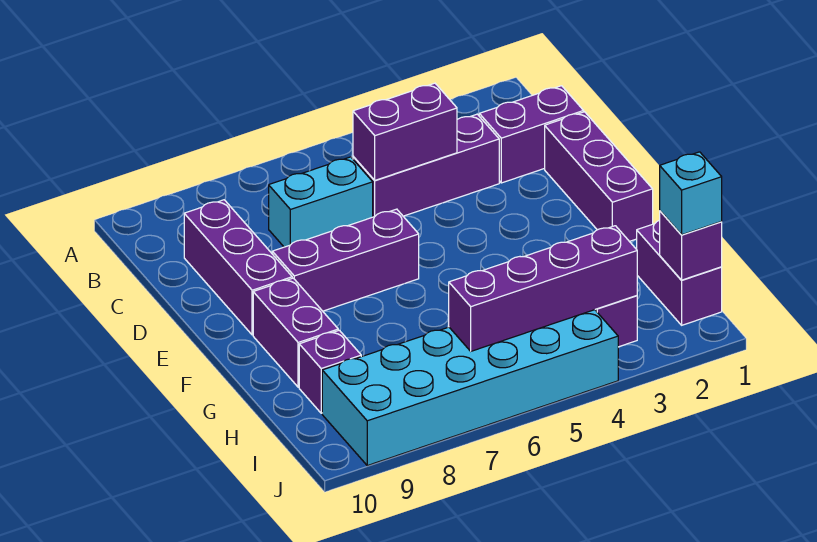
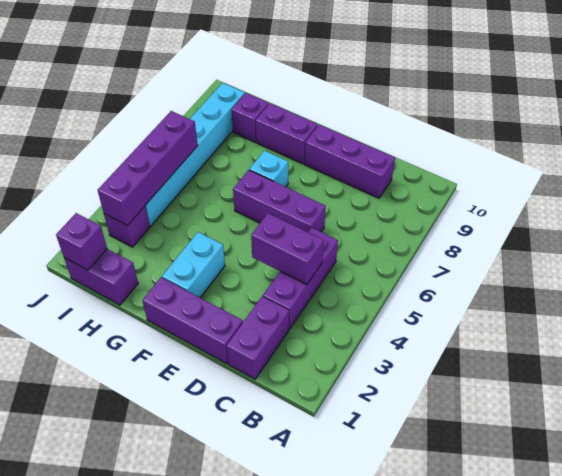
purple brick C4:C5 level 2 -> purple brick C4:D4 level 2
cyan brick C6:C7 level 1 -> cyan brick F2:F3 level 1
purple brick E6:E8 level 1 -> purple brick D6:F6 level 1
cyan brick I1 level 3 -> cyan brick F7 level 1
cyan brick I4:J9 level 1 -> cyan brick I4:I9 level 1

